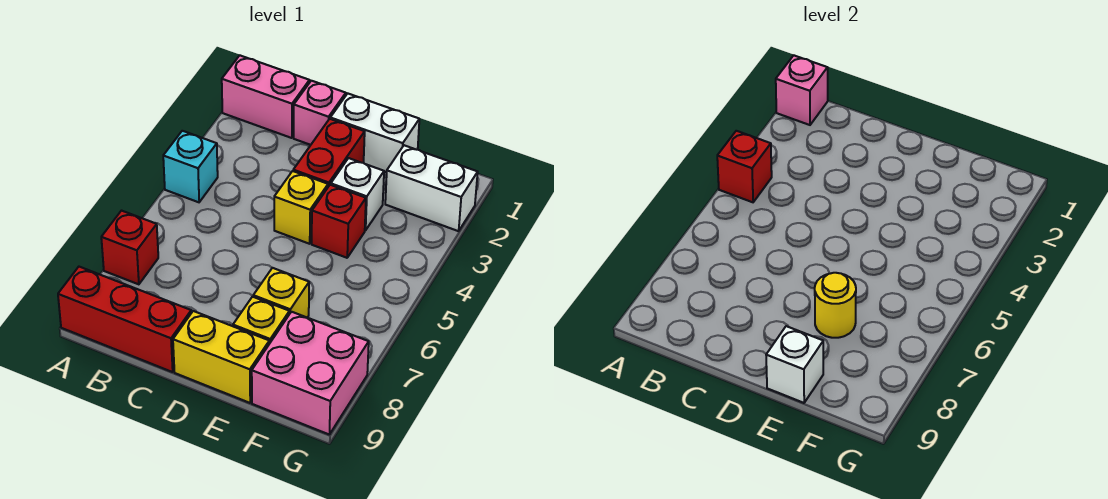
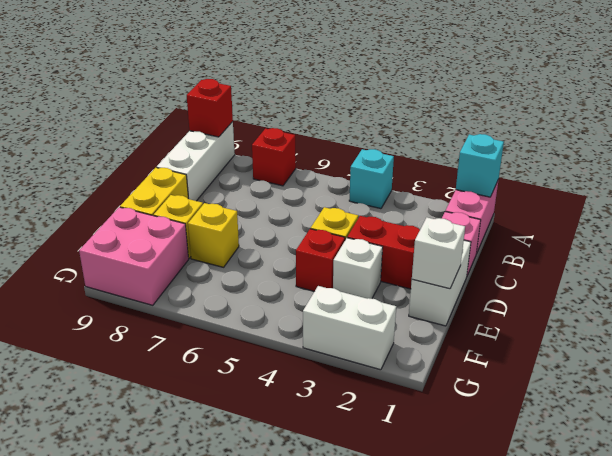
pink brick A1 level 2 -> cyan brick A1 level 2
red brick A4 level 2 -> red brick A9 level 2
red brick A9:C9 level 1 -> white brick A9:C9 level 1
yellow round brick E7 level 2 -> none
white brick E9 level 2 -> white brick E1 level 2
white brick F2:G2 level 1 -> white brick G2:G3 level 1

